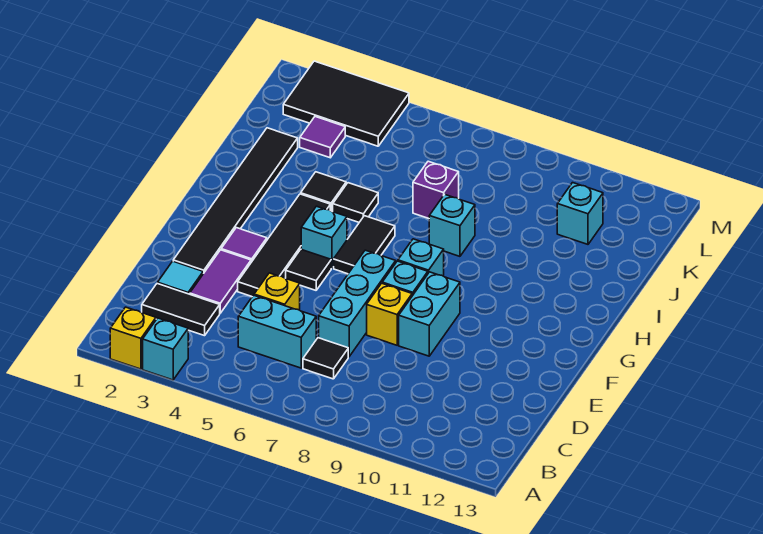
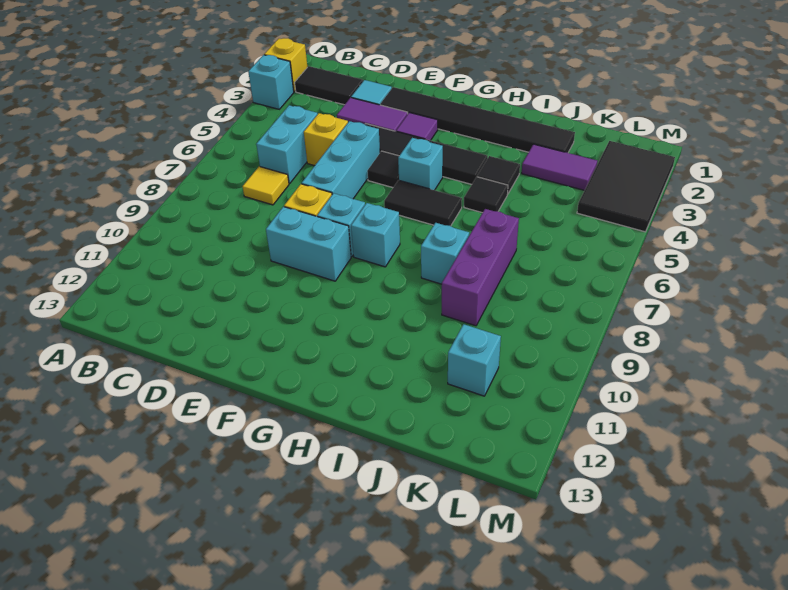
black tile C2:C3 level 1 -> black tile B2:C2 level 1
black tile C7 level 1 -> yellow tile C7 level 1
cyan brick D7:F7 level 1 -> cyan brick E5:E7 level 1
purple brick J7 level 1 -> purple brick J7:J9 level 1
purple tile K3 level 1 -> purple tile J3:K3 level 1

